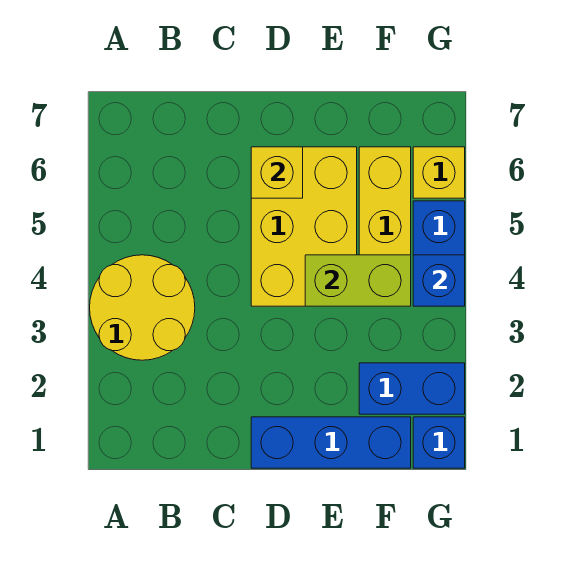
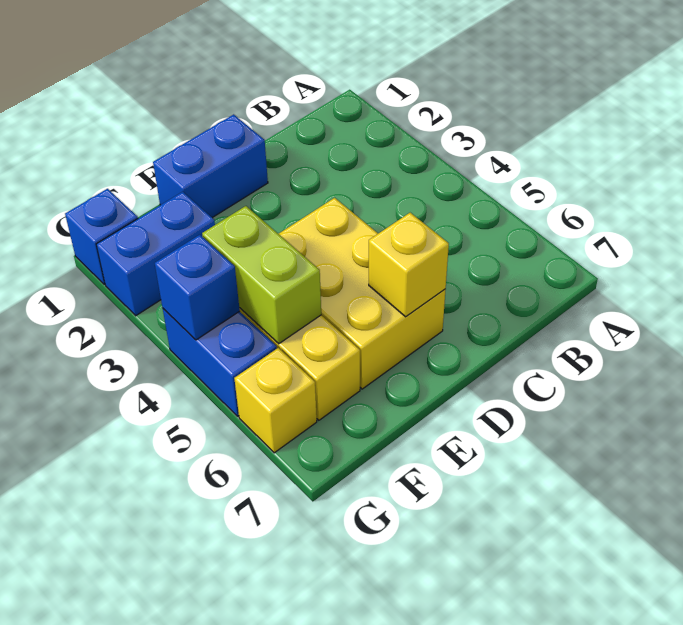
yellow round brick A3:B4 level 1 -> none
blue brick D1:F1 level 1 -> blue brick D1:E1 level 1
lime brick E4:F4 level 2 -> lime brick F4:F5 level 2

